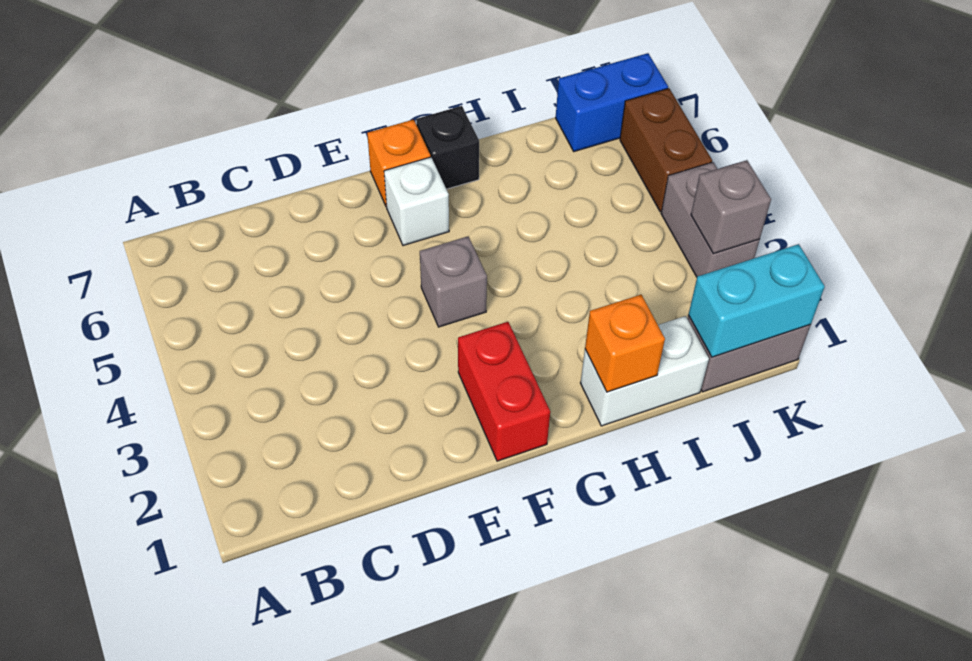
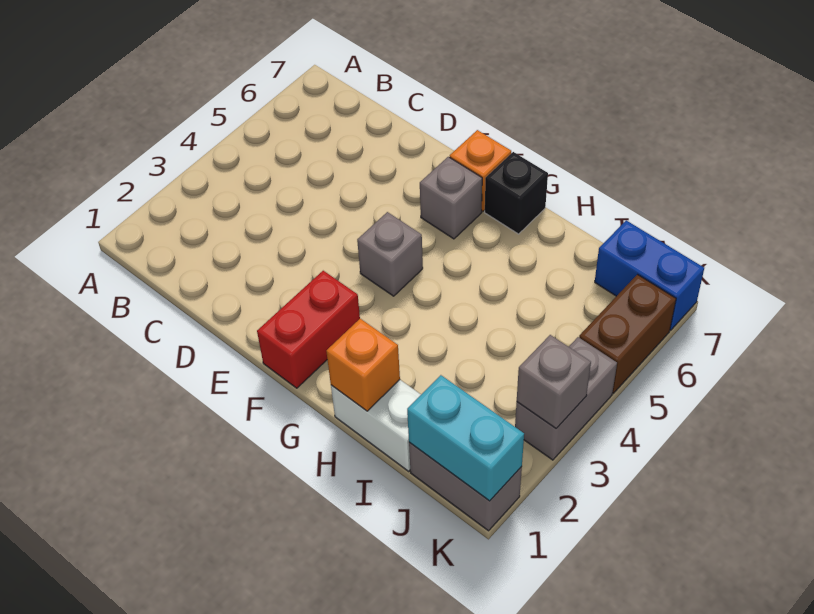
white brick F6 level 1 -> grey brick F6 level 1

